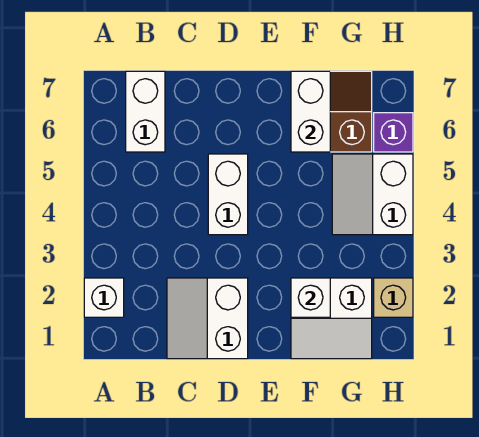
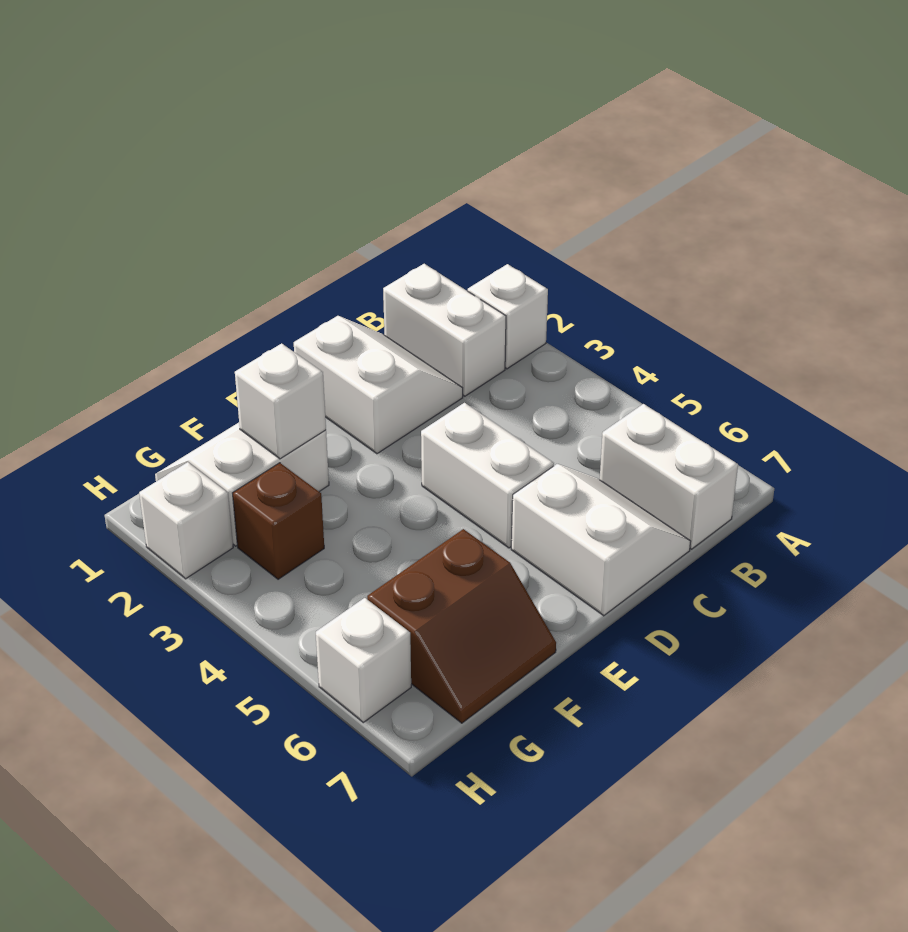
white brick F6:F7 level 2 -> white brick B1:B2 level 1
none -> brown brick G3 level 1
white slope G4:H5 level 1 top H -> white slope C6:D7 level 1 top D
tan brick H2 level 1 -> white brick H2 level 1
purple brick H6 level 1 -> white brick H6 level 1

